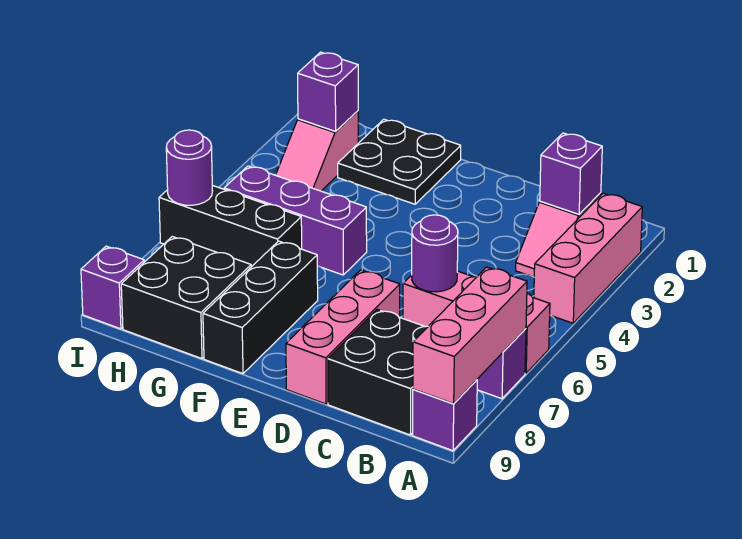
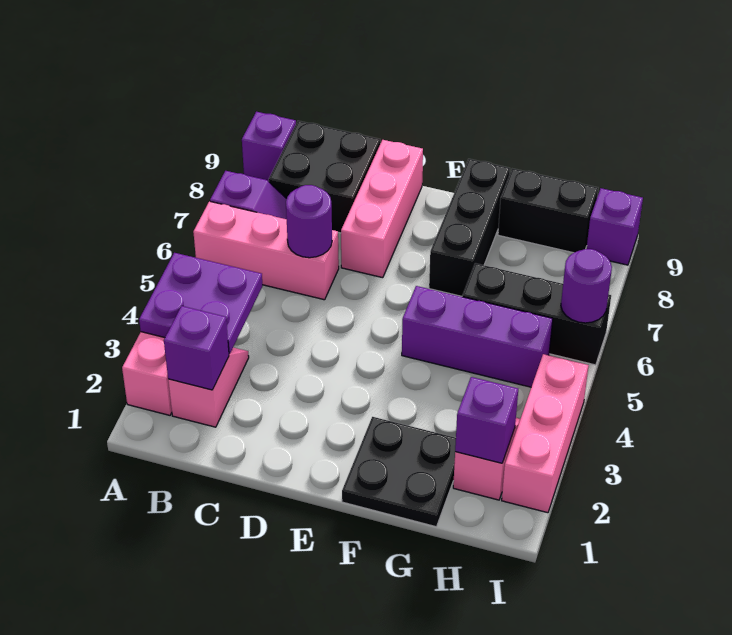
none -> purple plate A3:B4 level 2
pink brick A7:A9 level 2 -> pink brick I2:I4 level 1
black brick G8:H9 level 1 -> black brick G9:H9 level 1

